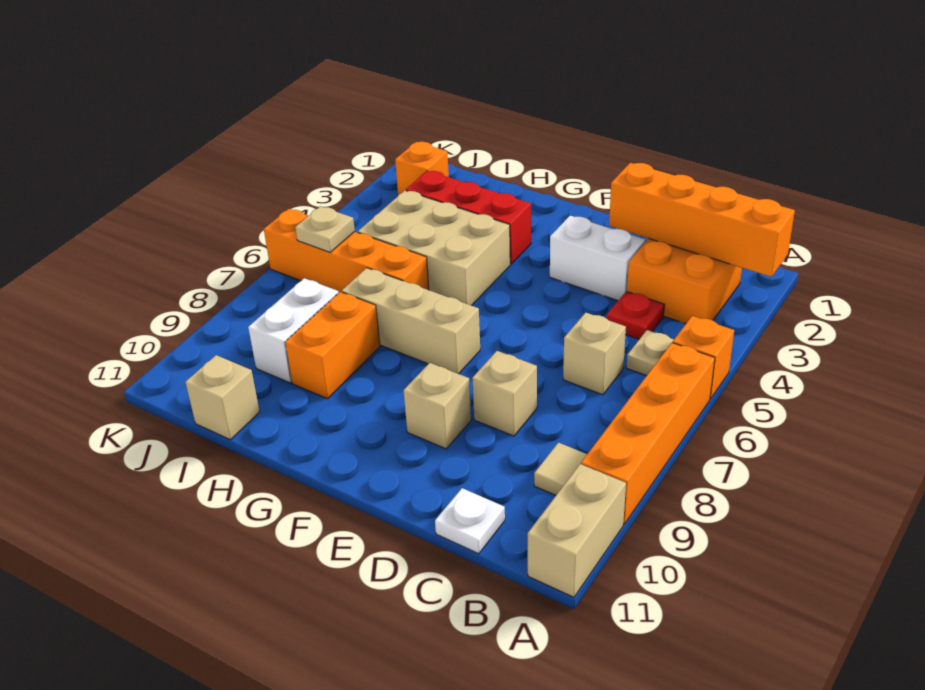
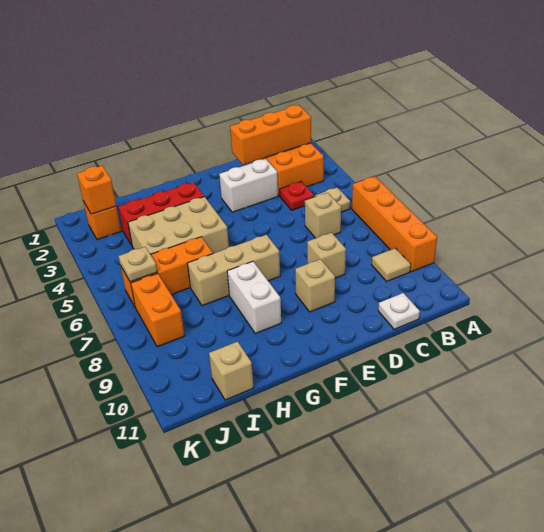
orange brick A2:D2 level 2 -> orange brick B2:D2 level 2
orange brick A5 level 1 -> orange brick J2 level 2
tan brick A10:A11 level 1 -> none
orange brick H6:K6 level 1 -> orange brick H6:J6 level 1
orange brick H8:H9 level 1 -> orange brick J7:J8 level 1
white brick I8:I9 level 1 -> white brick G8:G9 level 1

